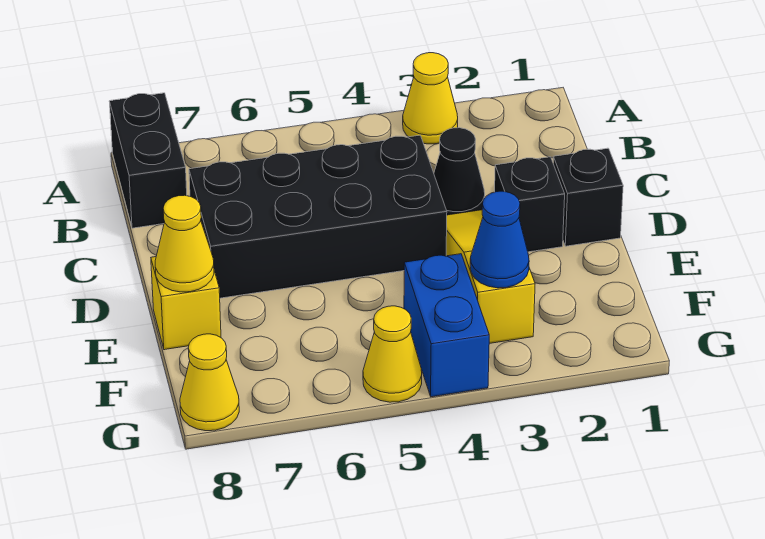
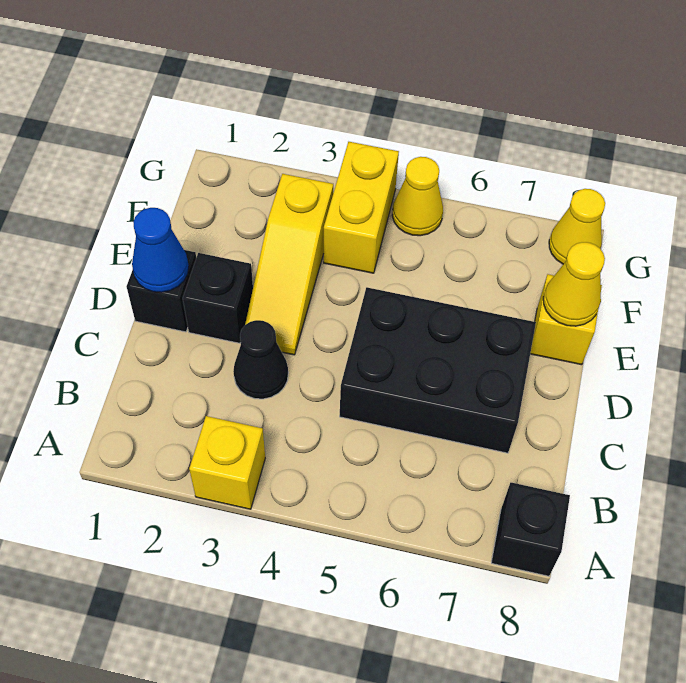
yellow cone A3 level 1 -> yellow brick A3 level 1
black brick A8:B8 level 1 -> black brick A8 level 1
black brick C4:D7 level 1 -> black brick C5:D7 level 1
blue cone F3 level 2 -> blue cone D1 level 2
blue brick F4:G4 level 1 -> yellow brick F4:G4 level 1

